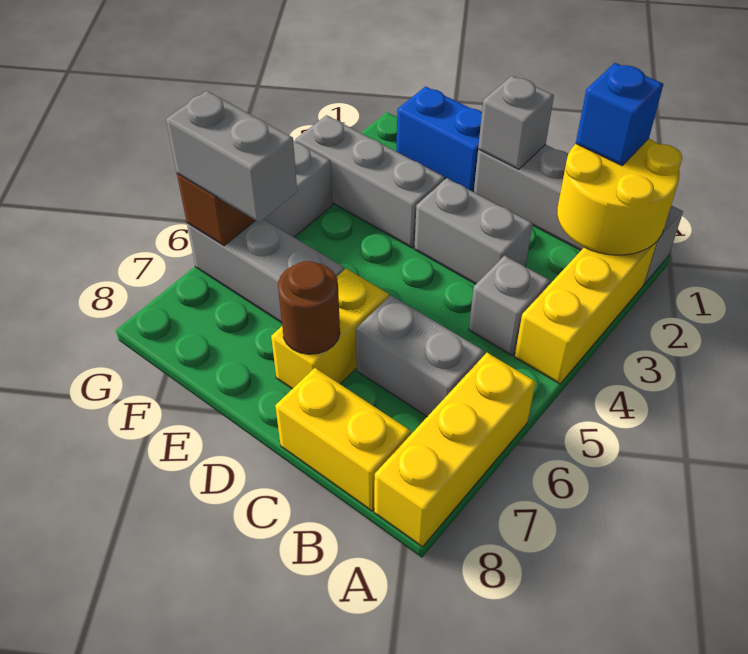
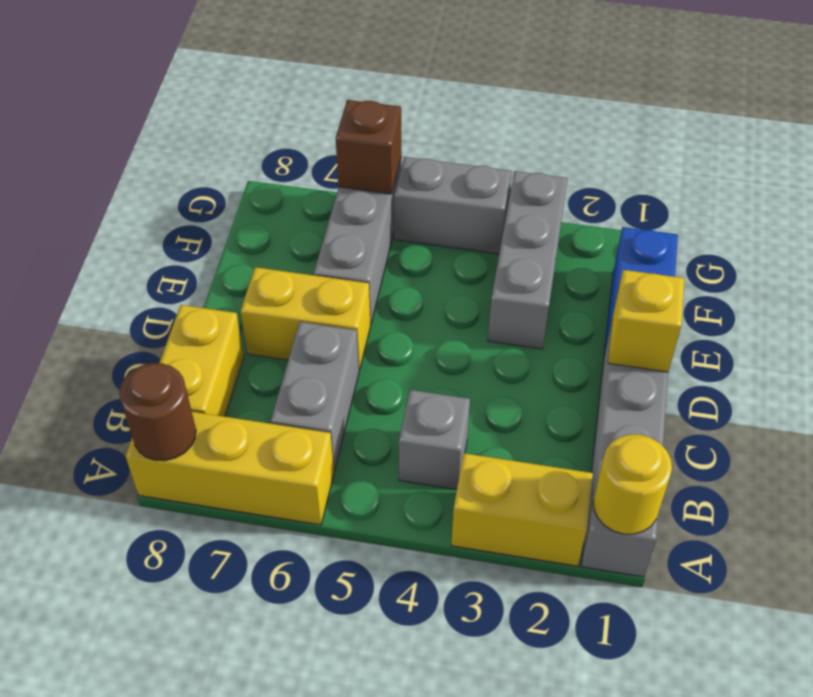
yellow round brick A1:B2 level 2 -> yellow round brick A1 level 2
yellow brick A2:A4 level 1 -> yellow brick A2:A3 level 1
blue brick B1 level 3 -> none
grey brick C3:D3 level 1 -> none
grey brick D1 level 2 -> yellow brick D1 level 2
brown round brick D7 level 2 -> brown round brick A8 level 2
grey brick F6:G6 level 3 -> none

